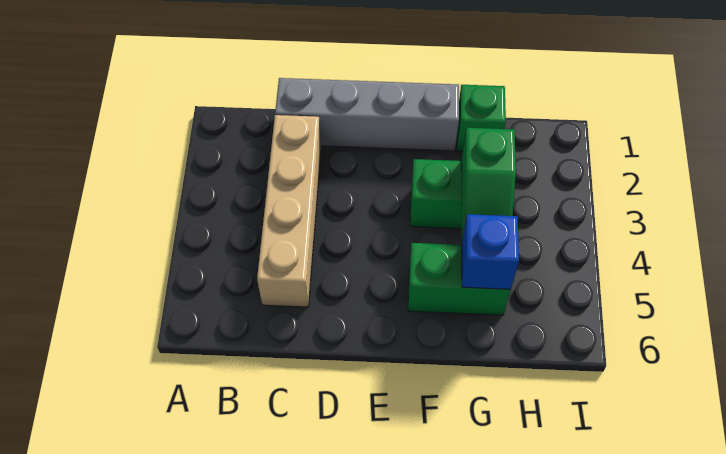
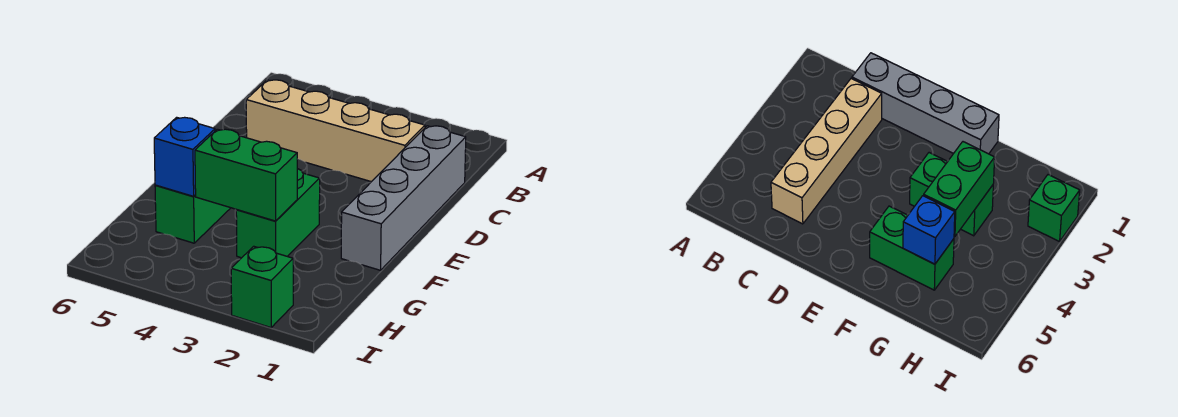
green brick G1 level 1 -> green brick I2 level 1
green slope G3:G4 level 2 top 3 -> green brick G3:G4 level 2

